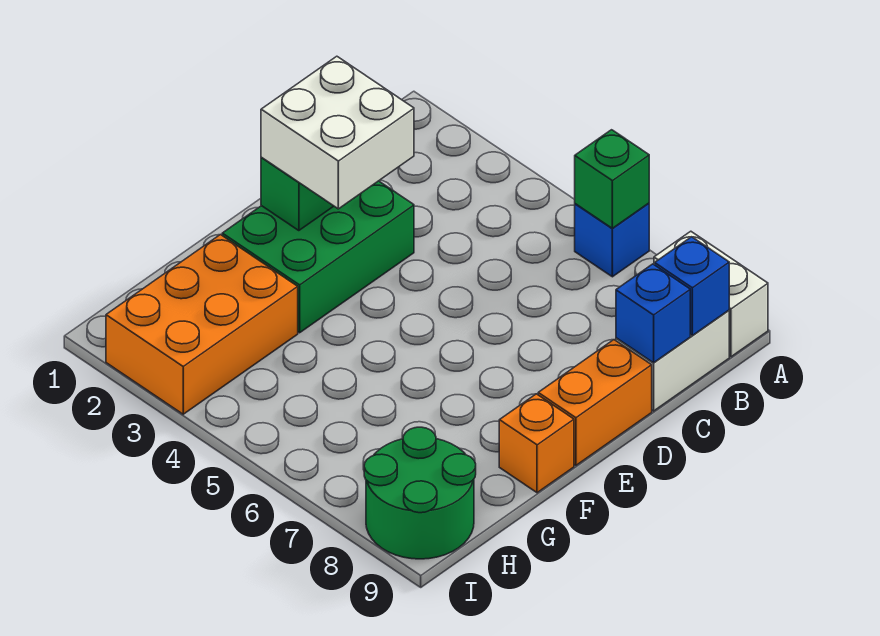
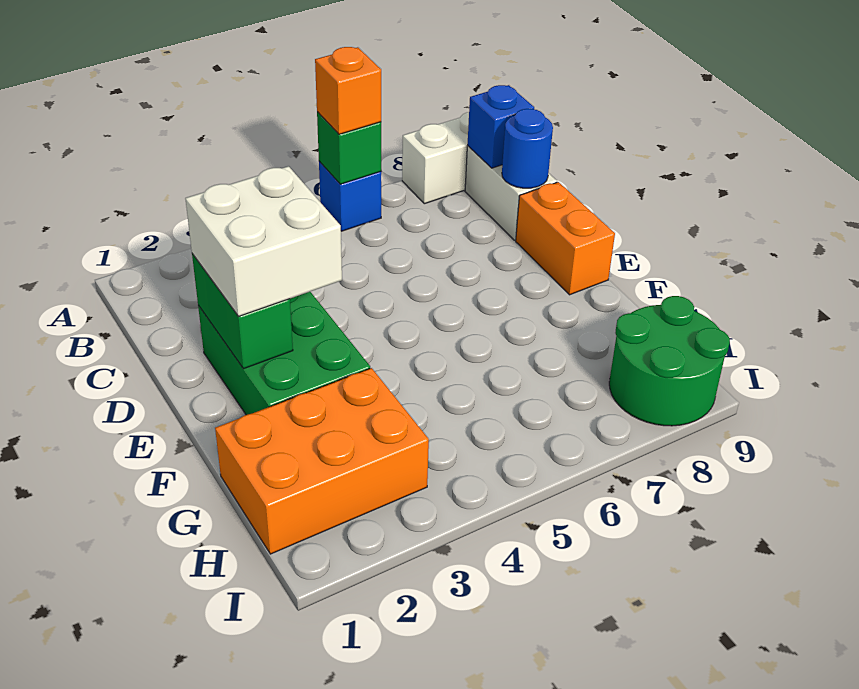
blue brick C9 level 2 -> blue round brick C9 level 2
orange brick F9 level 1 -> orange brick A6 level 3
orange brick G2:I3 level 1 -> orange brick G1:H3 level 1

